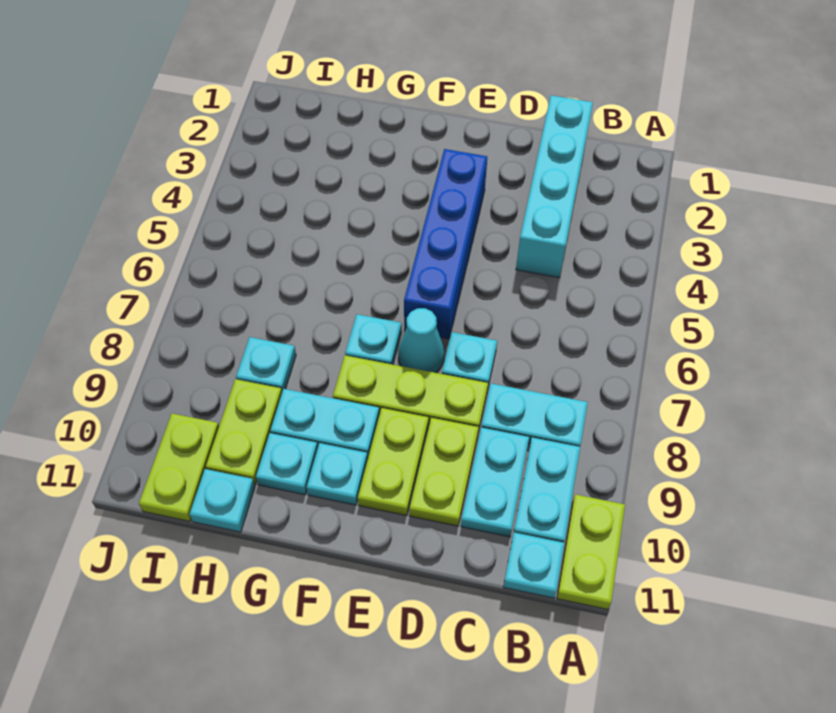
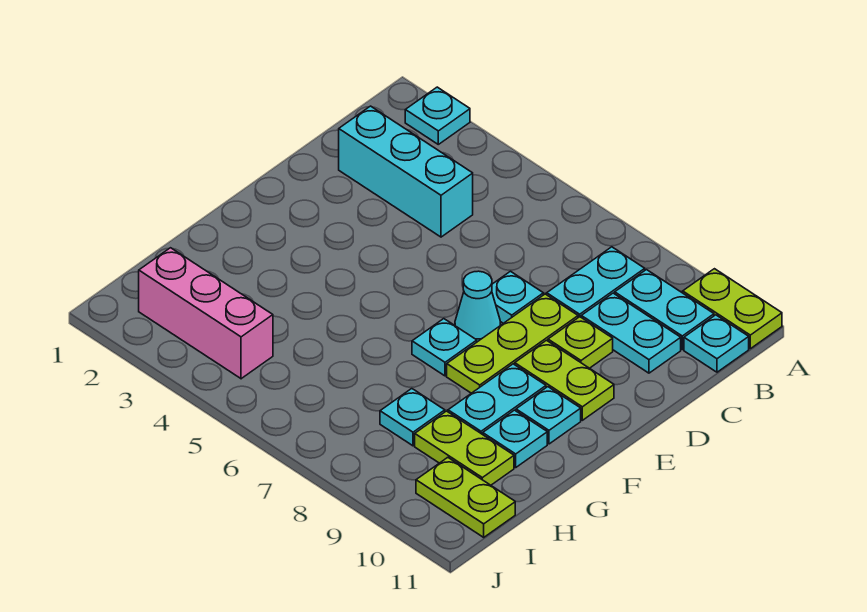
cyan brick C1:C4 level 1 -> cyan brick C2:C4 level 1
lime plate D9:D10 level 1 -> lime plate D9 level 1
blue brick E3:E6 level 1 -> none
cyan plate H11 level 1 -> cyan plate A2 level 1
none -> pink brick I2:I4 level 1

